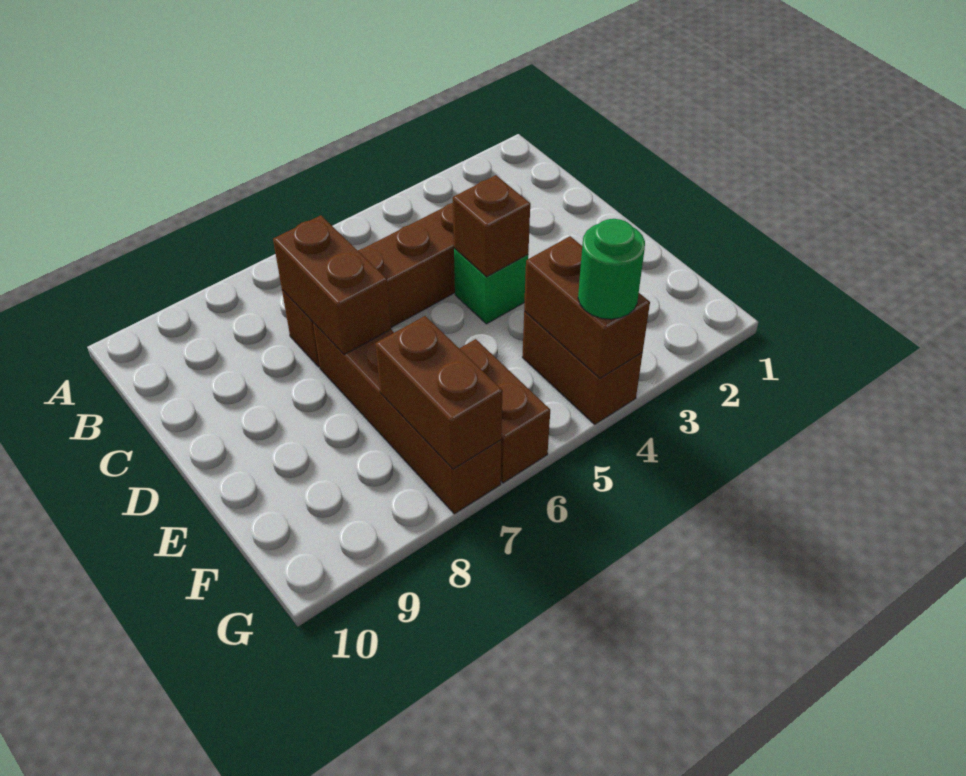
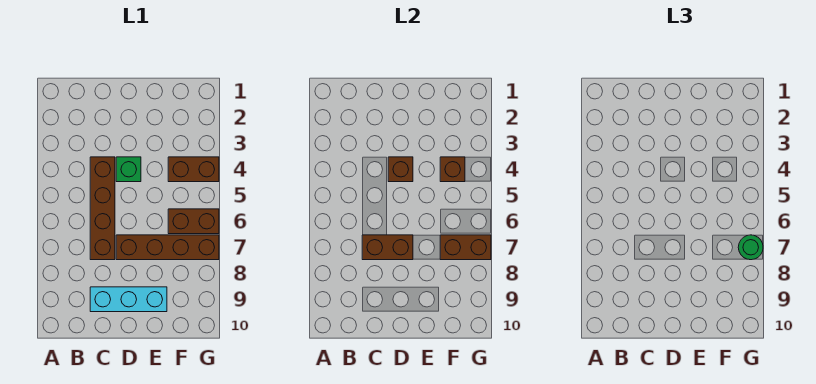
none -> cyan brick C9:E9 level 1
brown brick F4:G4 level 2 -> brown brick F4 level 2
green round brick G4 level 3 -> green round brick G7 level 3

